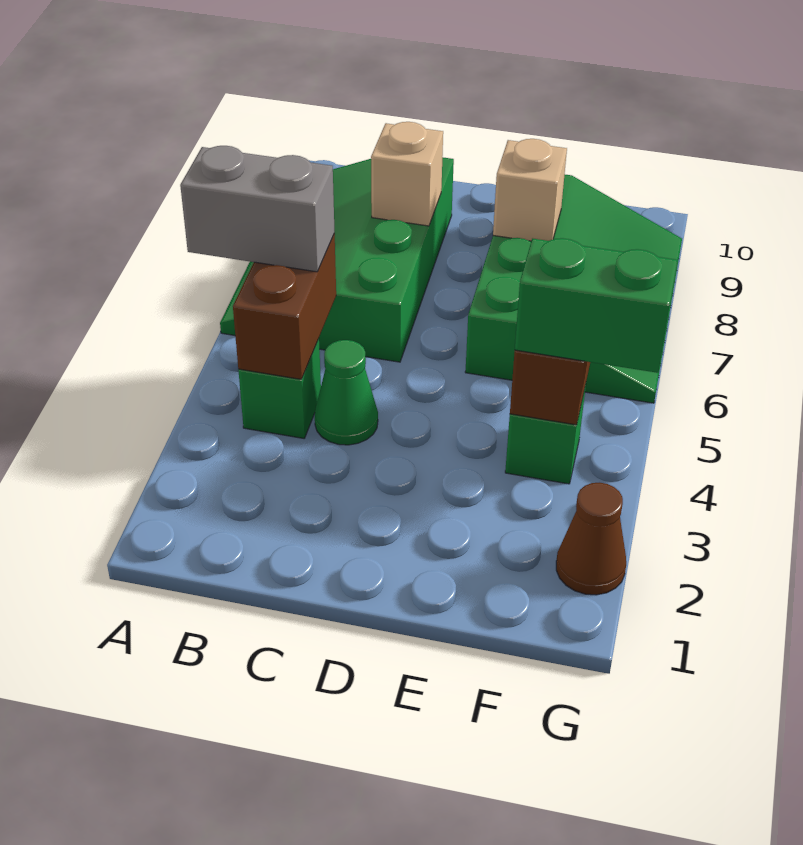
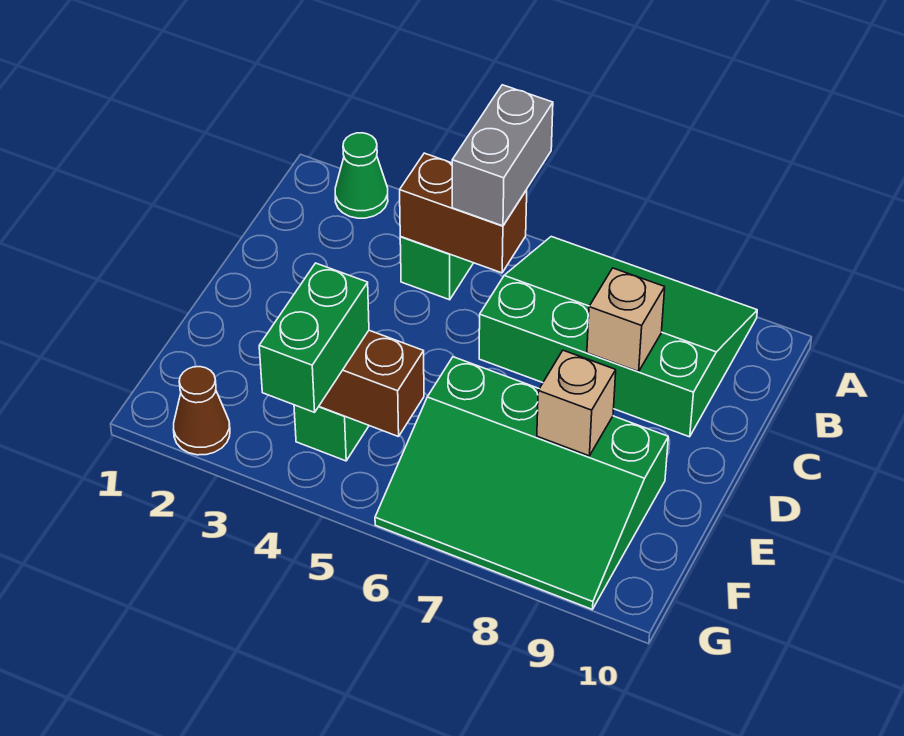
green cone C4 level 1 -> green cone A2 level 1

